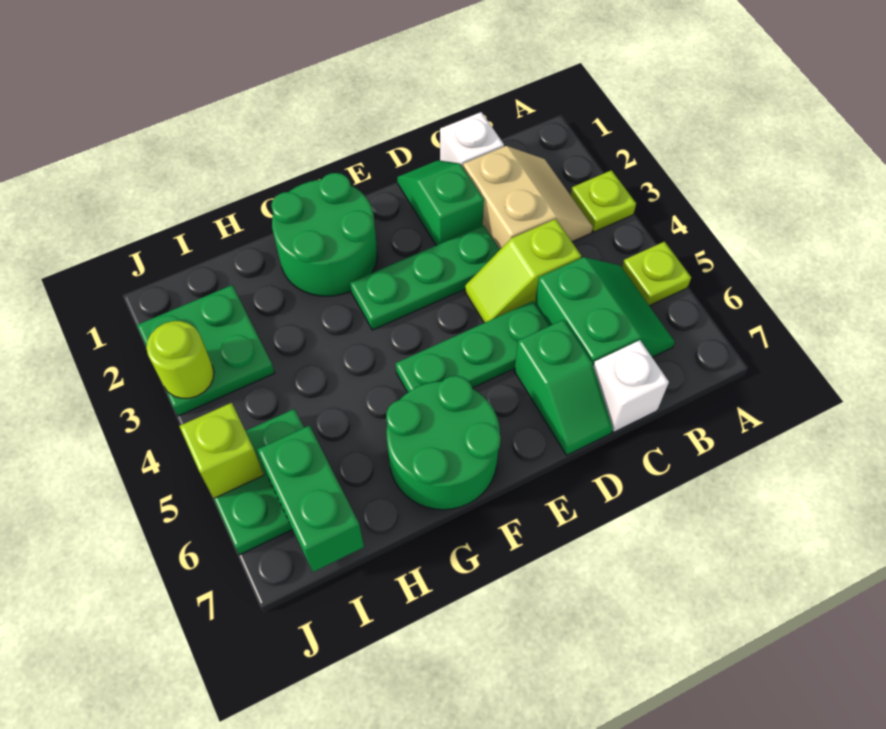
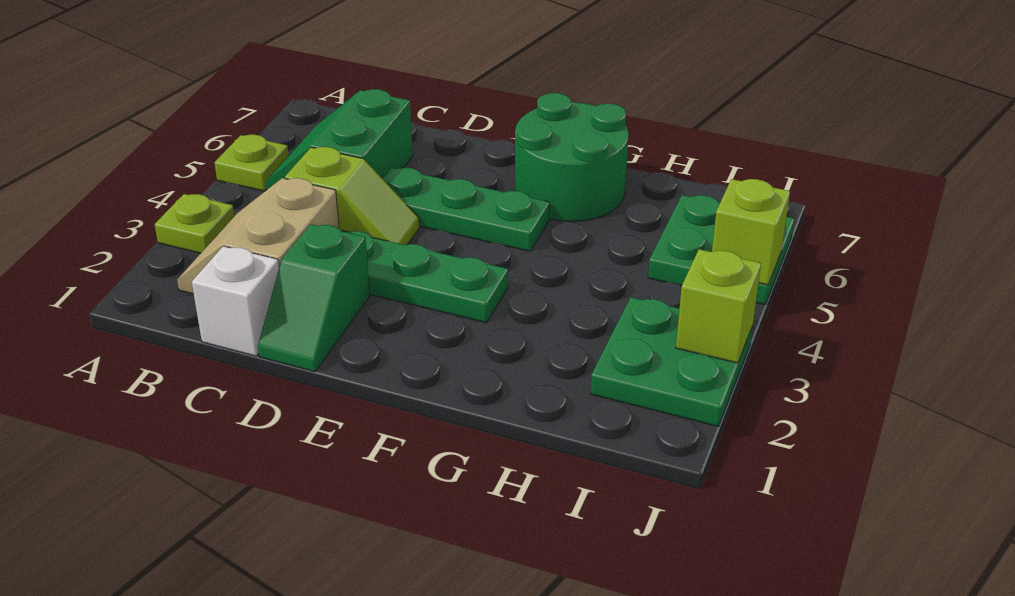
white brick C7 level 1 -> none
green slope D6:D7 level 1 top 6 -> none
green round brick F1:G2 level 1 -> none
green brick I6:I7 level 2 -> none
lime round brick J3 level 2 -> lime brick J3 level 2

